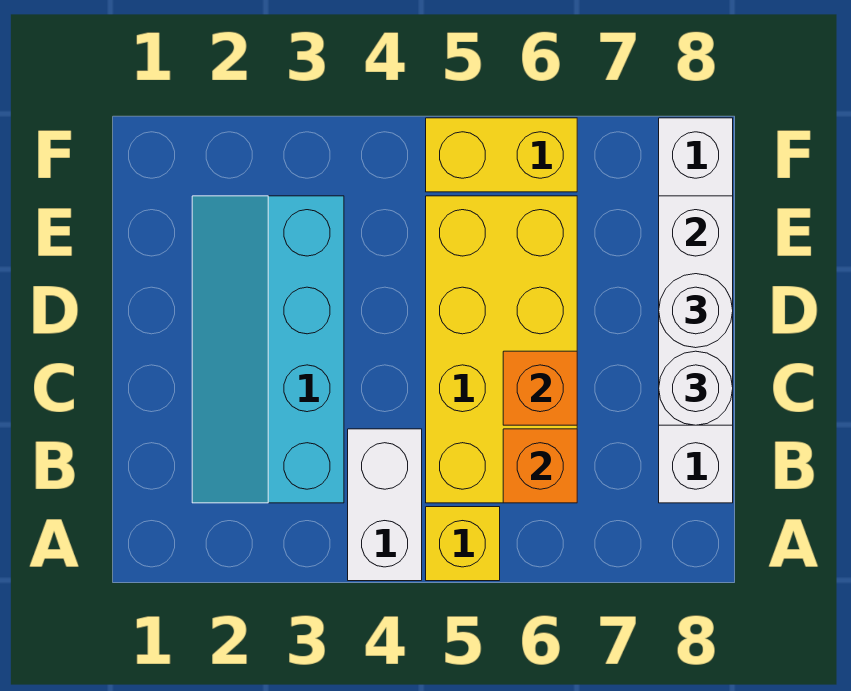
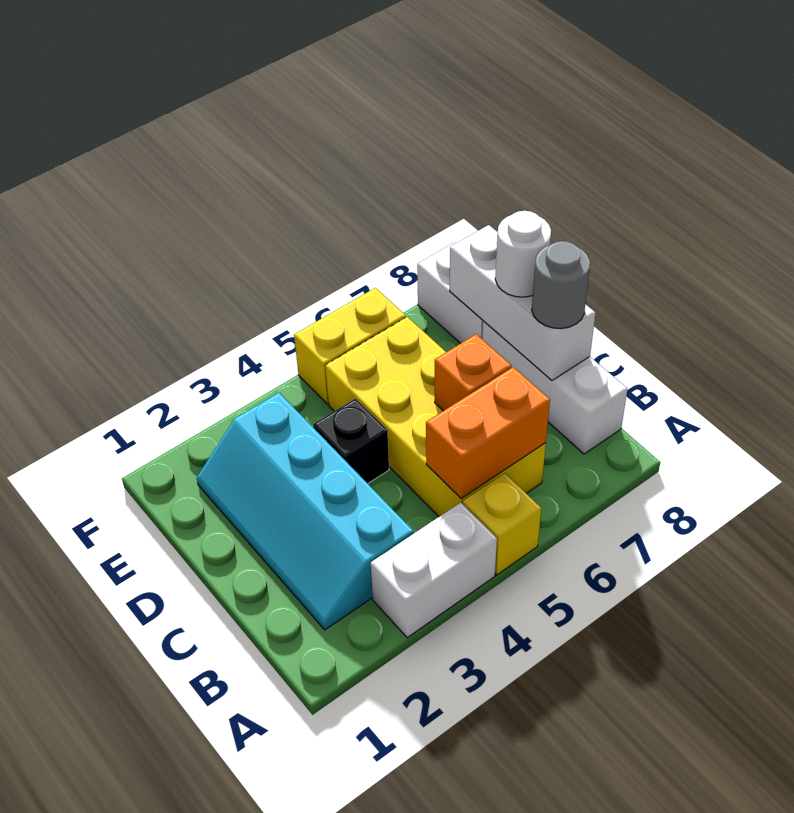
white brick A4:B4 level 1 -> white brick A3:A4 level 1
orange brick B6 level 2 -> orange brick B5:B6 level 2
white round brick C8 level 3 -> grey round brick C8 level 3
none -> black brick D4 level 1

